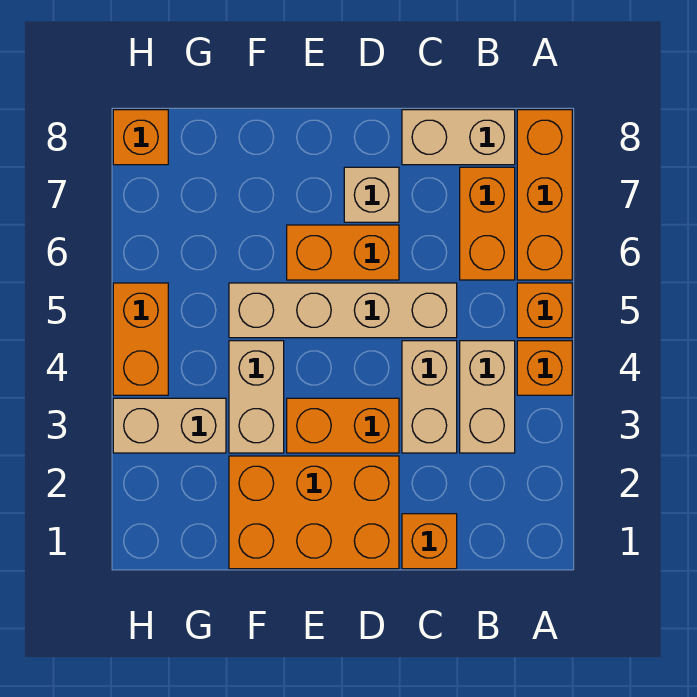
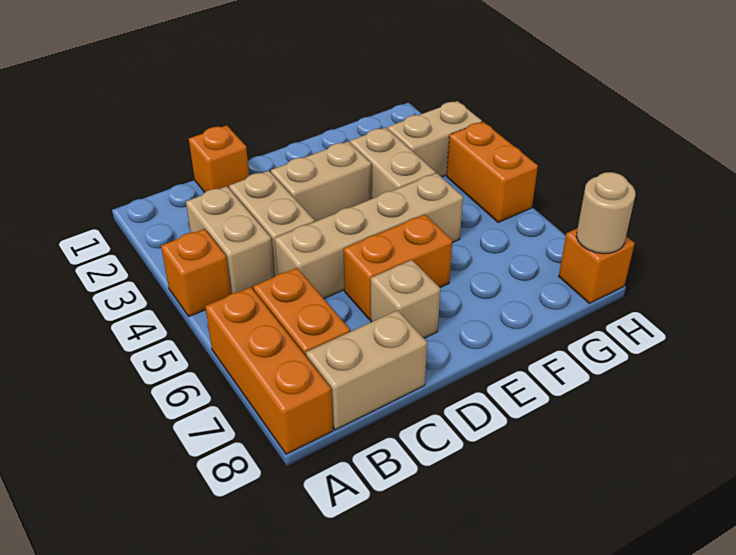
orange brick A5 level 1 -> none
orange brick D1:F2 level 1 -> none
orange brick D3:E3 level 1 -> tan brick D3:E3 level 1
none -> tan round brick H8 level 2

